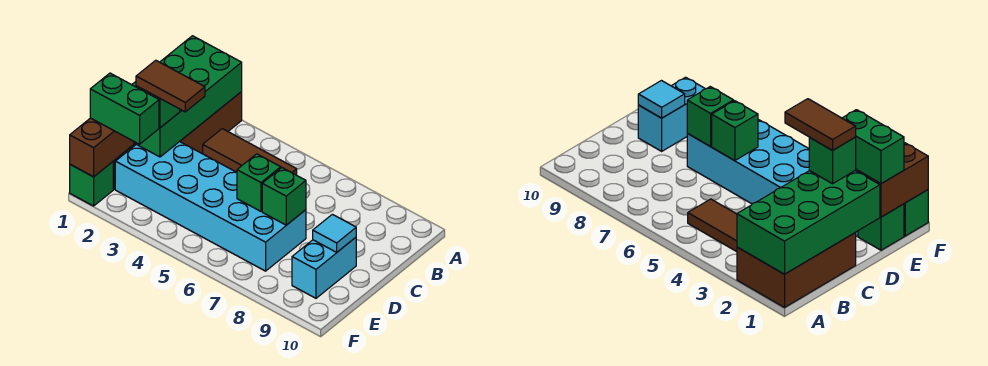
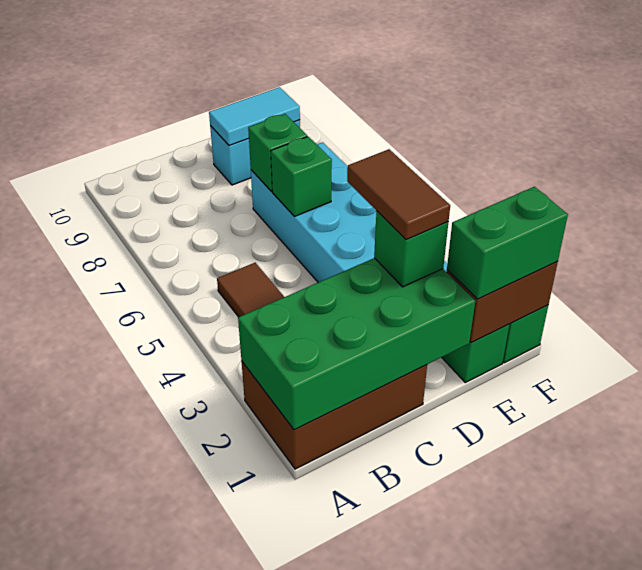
cyan tile D9 level 2 -> cyan tile D9:E9 level 2
green brick E1:E2 level 3 -> green brick E1:F1 level 3

